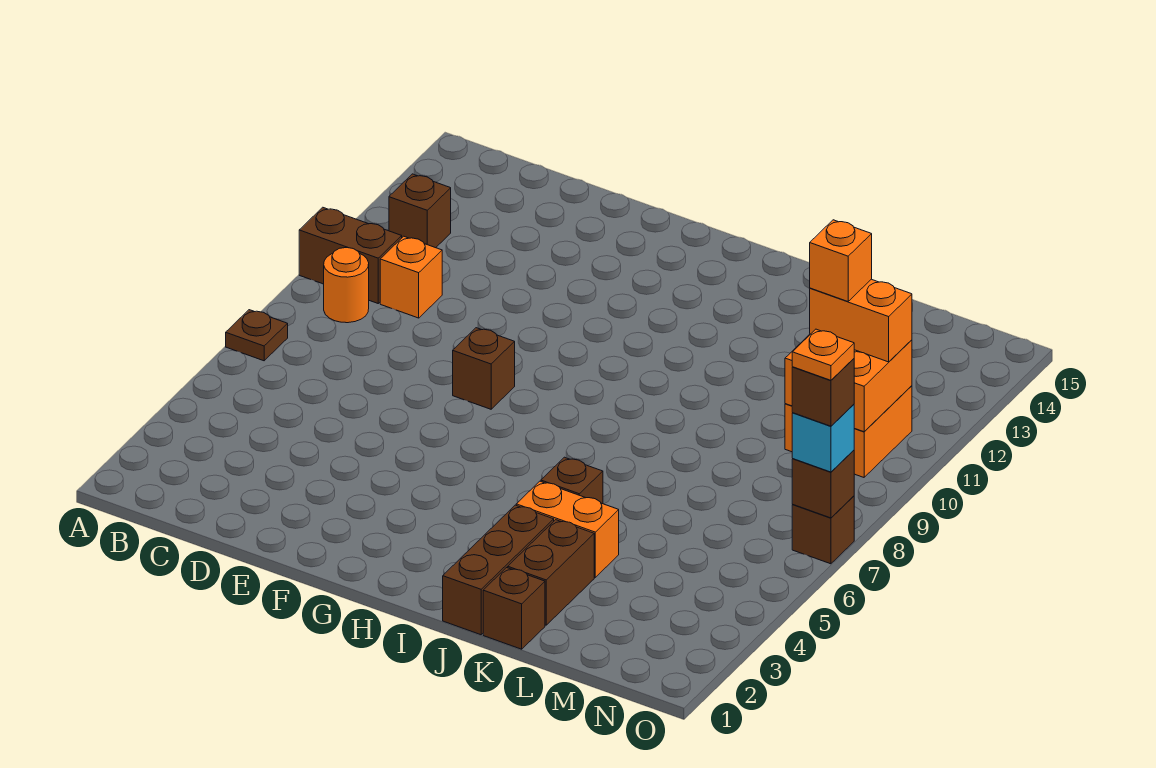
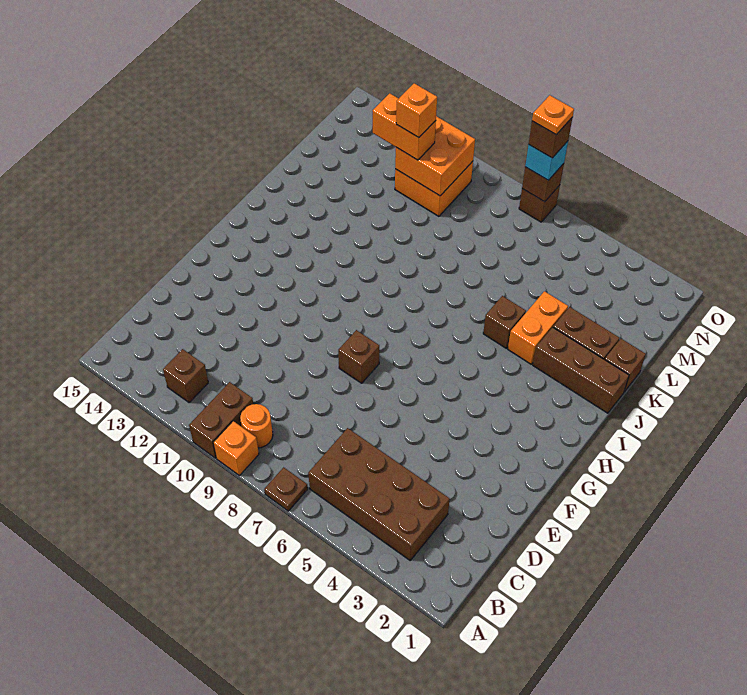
none -> brown brick B3:C6 level 1
orange brick C10 level 1 -> orange brick A9 level 1
orange brick M11:N11 level 3 -> orange brick M11:M12 level 3

